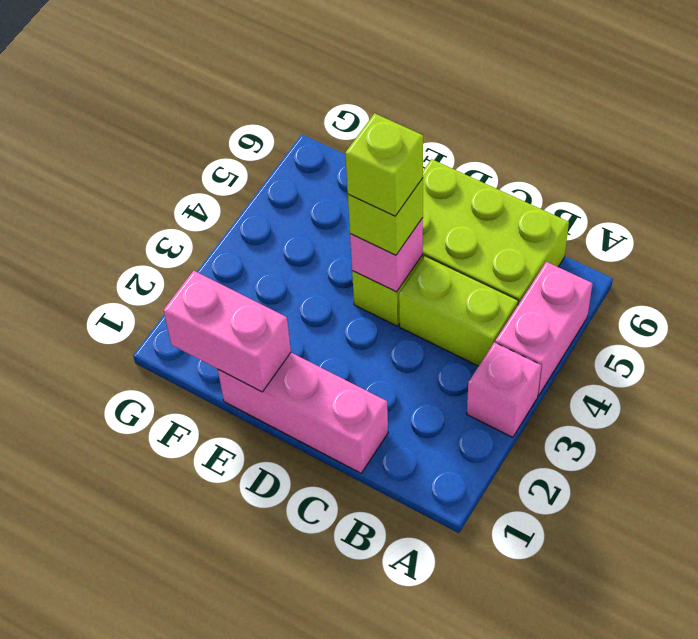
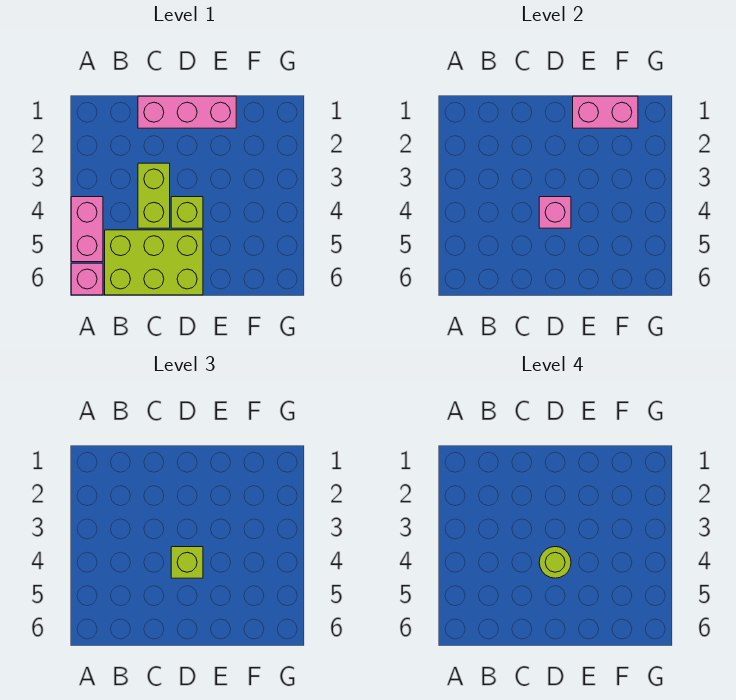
pink brick A3 level 1 -> pink brick A6 level 1
lime brick B4:C4 level 1 -> lime brick C3:C4 level 1
lime brick D4 level 4 -> lime round brick D4 level 4

